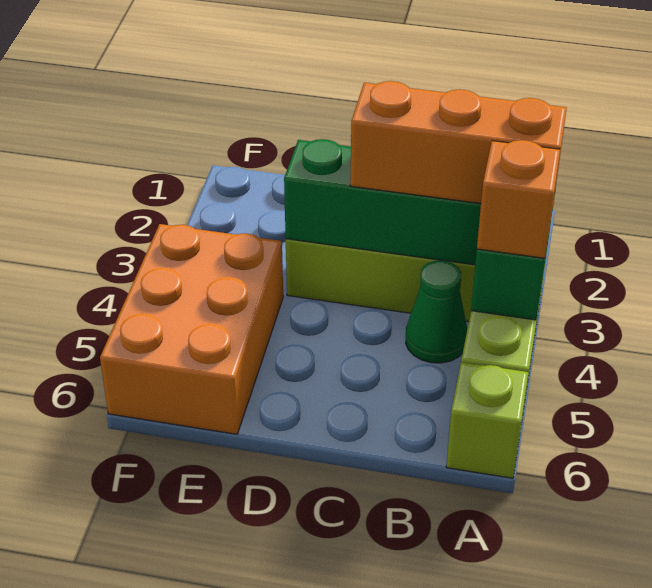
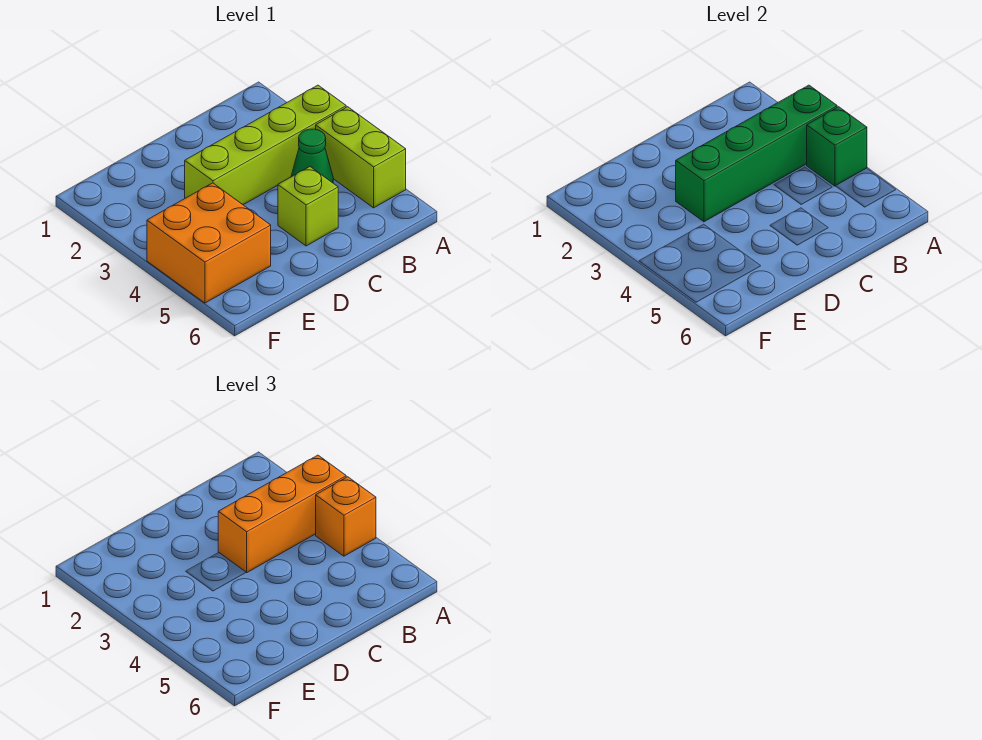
lime brick A6 level 1 -> lime brick C5 level 1
orange brick E4:F6 level 1 -> orange brick E4:F5 level 1

